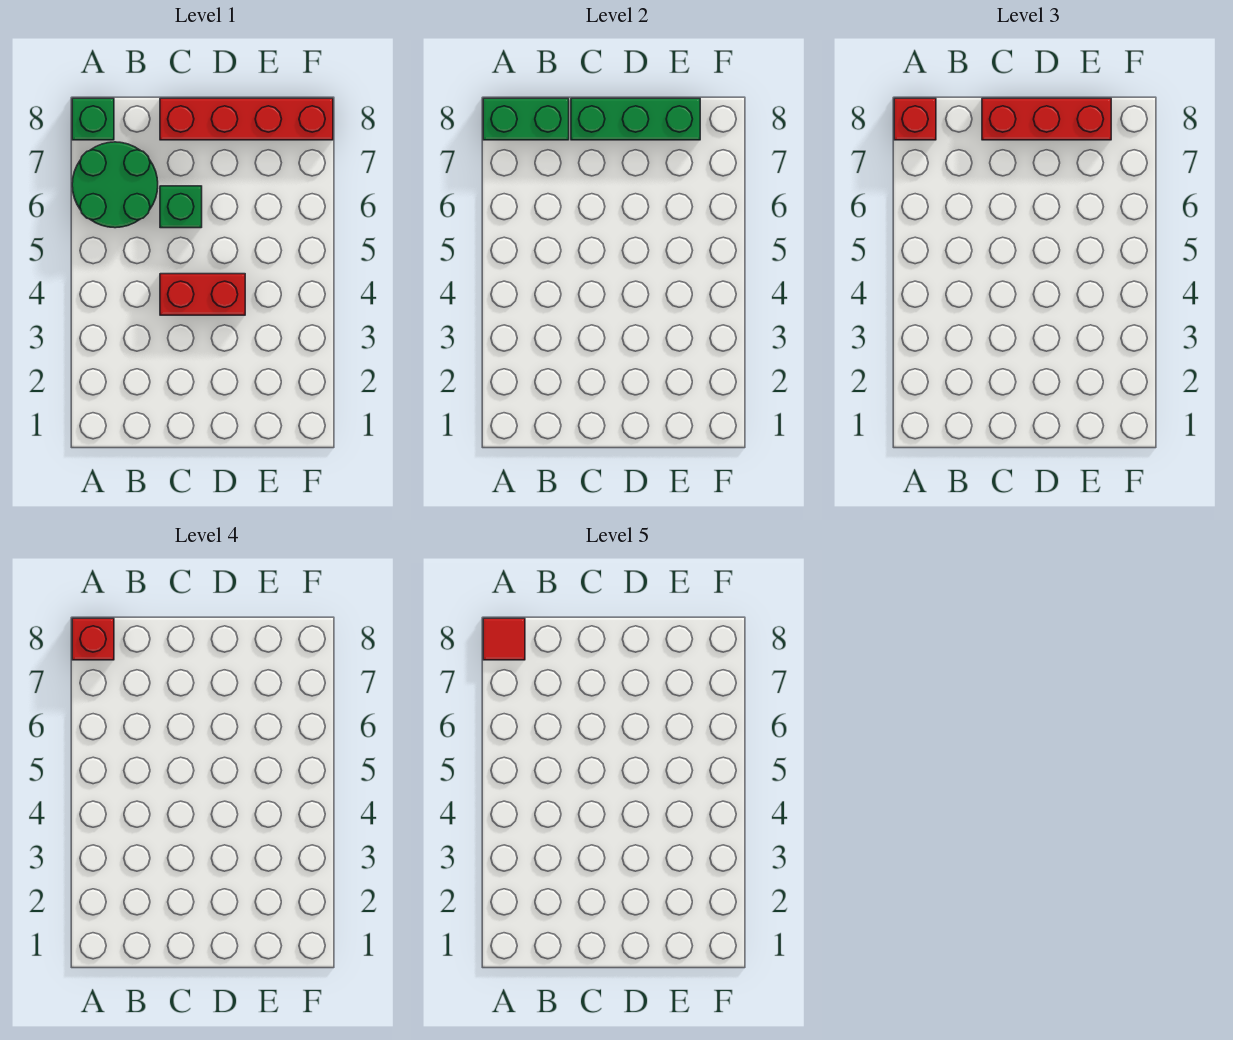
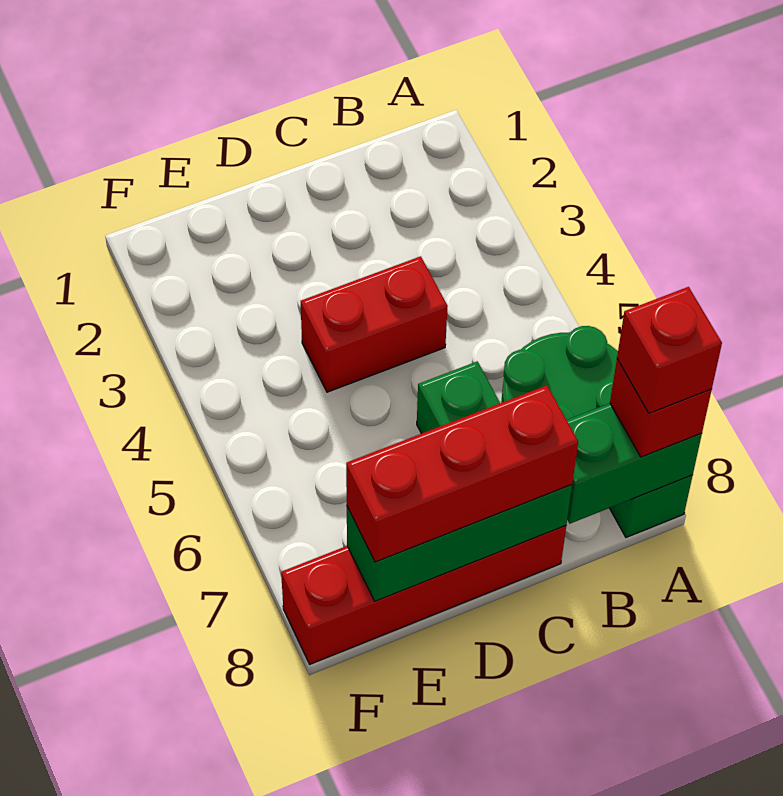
red tile A8 level 5 -> none

